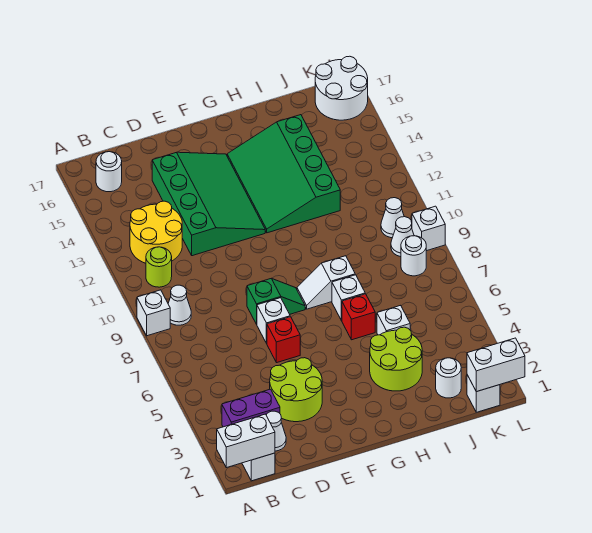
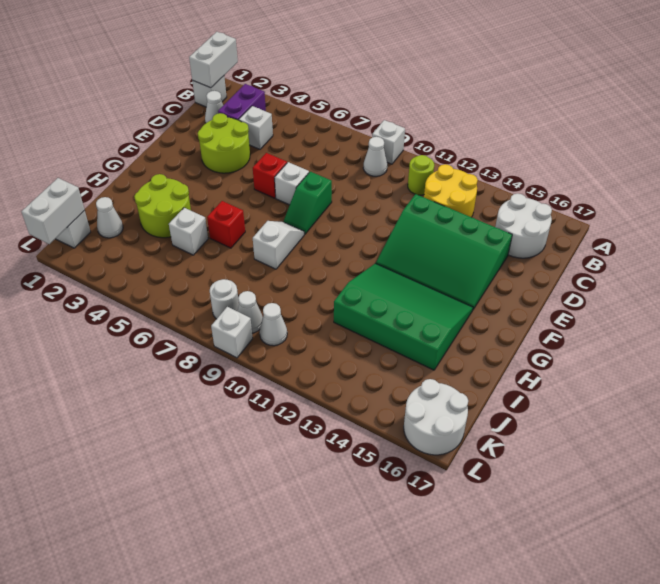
white round brick B16 level 1 -> white round brick B15:C16 level 1
white brick H7 level 1 -> white brick C4 level 1
white round brick J2 level 1 -> white cone J2 level 1

